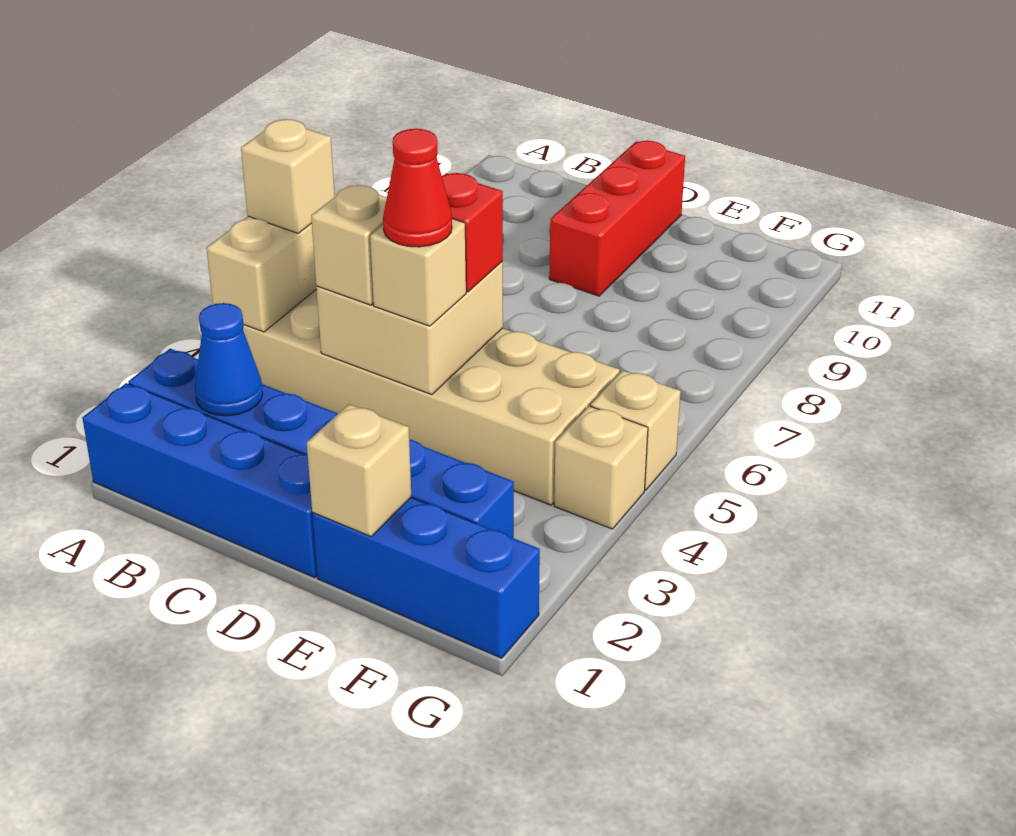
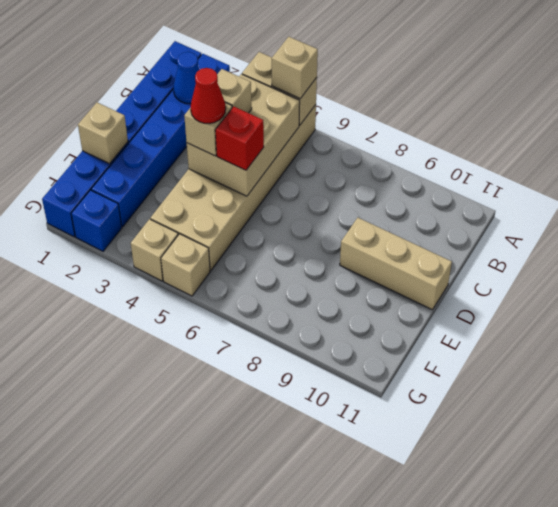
tan brick C4:D5 level 2 -> tan brick B4:D5 level 2
red brick D9:D11 level 1 -> tan brick D9:D11 level 1
none -> blue brick G2 level 1

